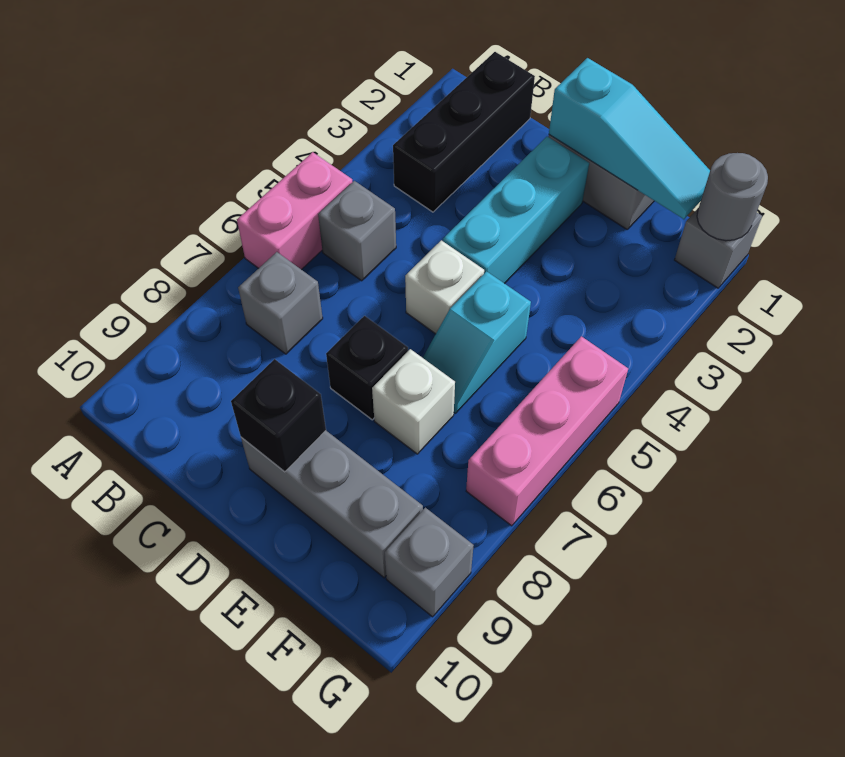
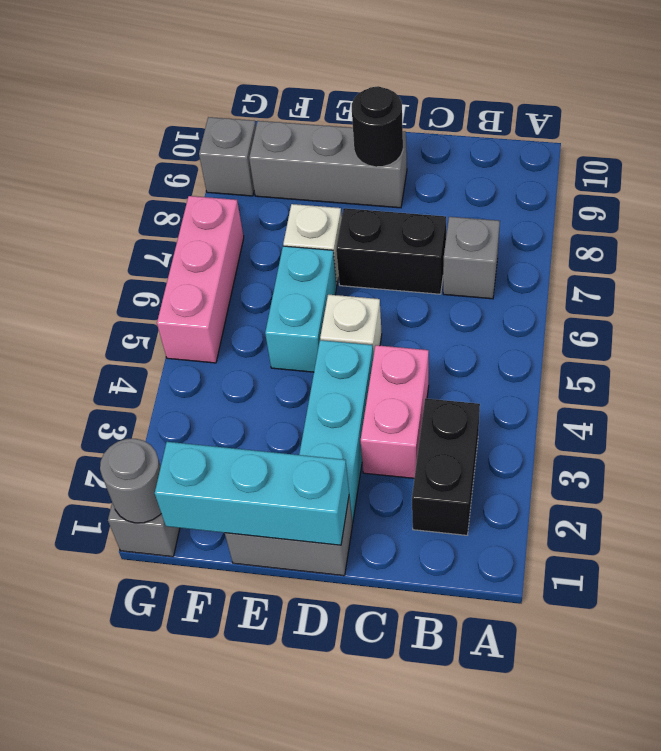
pink brick A5:A6 level 1 -> pink brick C3:C4 level 1
black brick B1:B3 level 1 -> black brick B2:B3 level 1
grey brick B5 level 1 -> none
cyan slope D1:F1 level 2 top D -> cyan brick D1:F1 level 2
black brick D7 level 1 -> black brick C7:D7 level 1
black brick D9 level 2 -> black round brick D9 level 2
cyan slope E5:E6 level 1 top 5 -> cyan brick E5:E6 level 1

